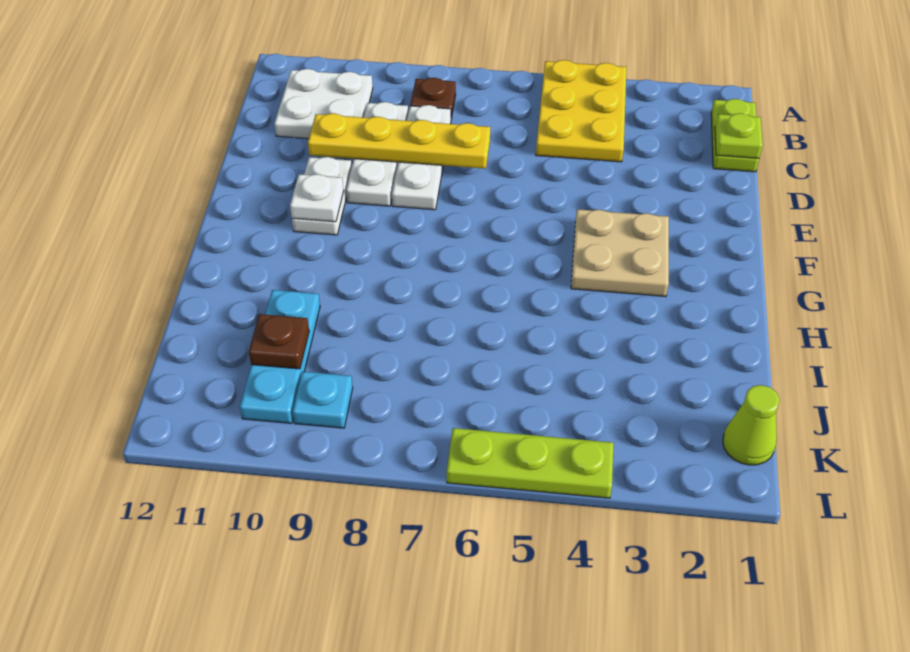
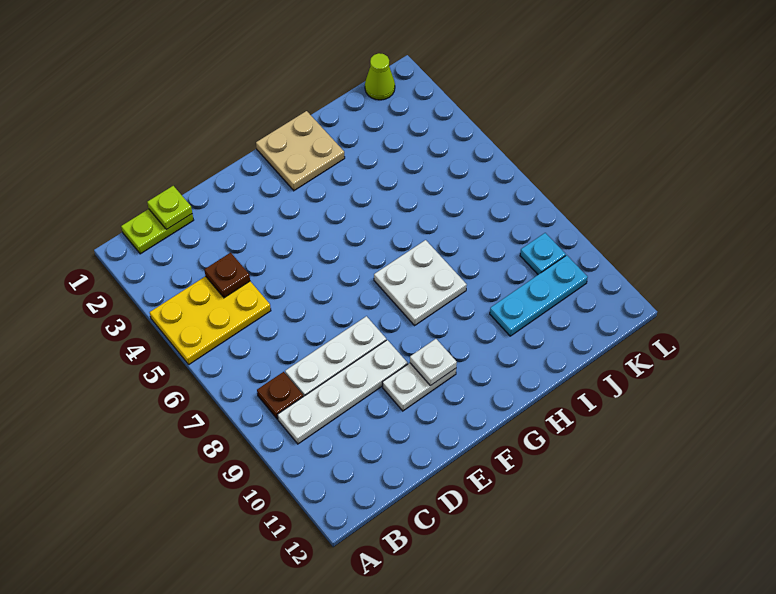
white plate B10:C11 level 1 -> white plate G7:H8 level 1
white plate C9:E9 level 1 -> white plate B9:E9 level 1
yellow plate D7:D10 level 2 -> none
tan plate F3:G4 level 1 -> tan plate G1:H2 level 1
brown plate J10 level 2 -> brown plate C4 level 2
lime plate L4:L6 level 1 -> none

